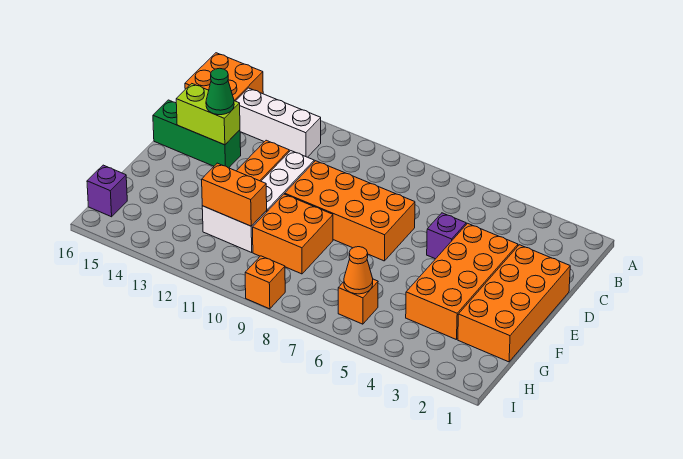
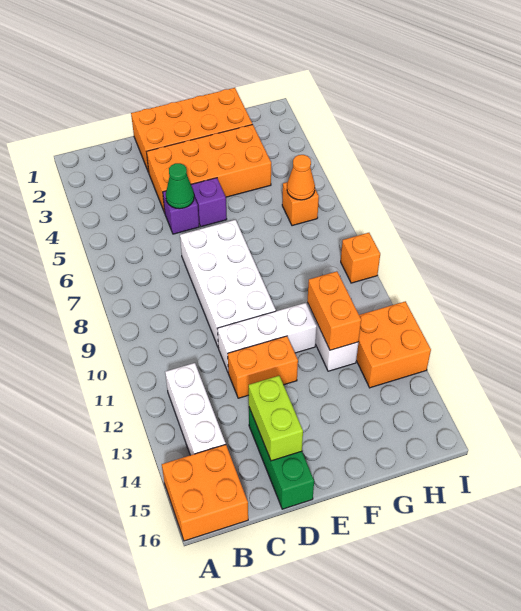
orange brick D7:E10 level 1 -> white brick D7:E10 level 1
green cone D14 level 3 -> green cone D5 level 2
orange brick F9:G10 level 1 -> orange brick H12:I13 level 1
purple brick H16 level 1 -> purple brick E5 level 1

